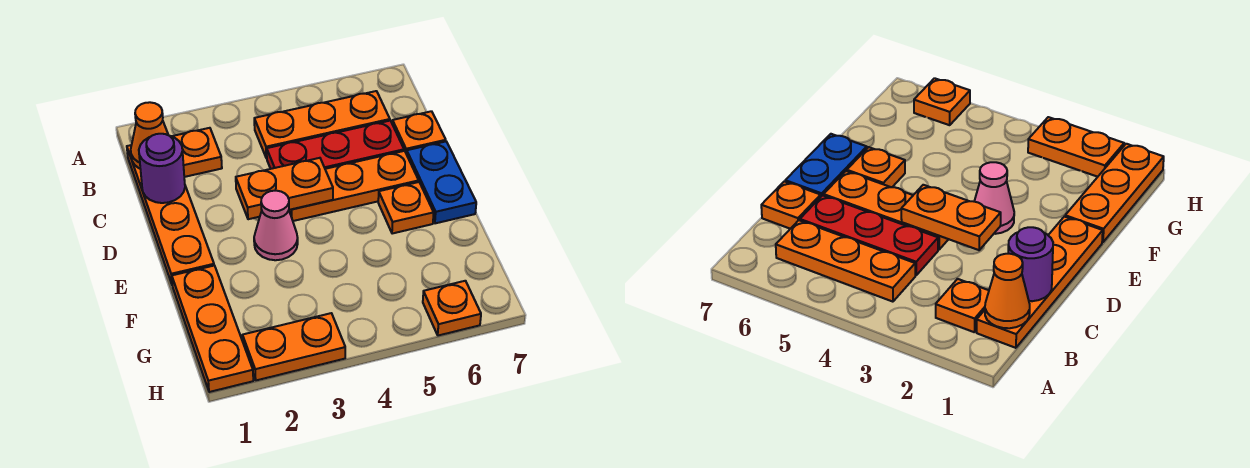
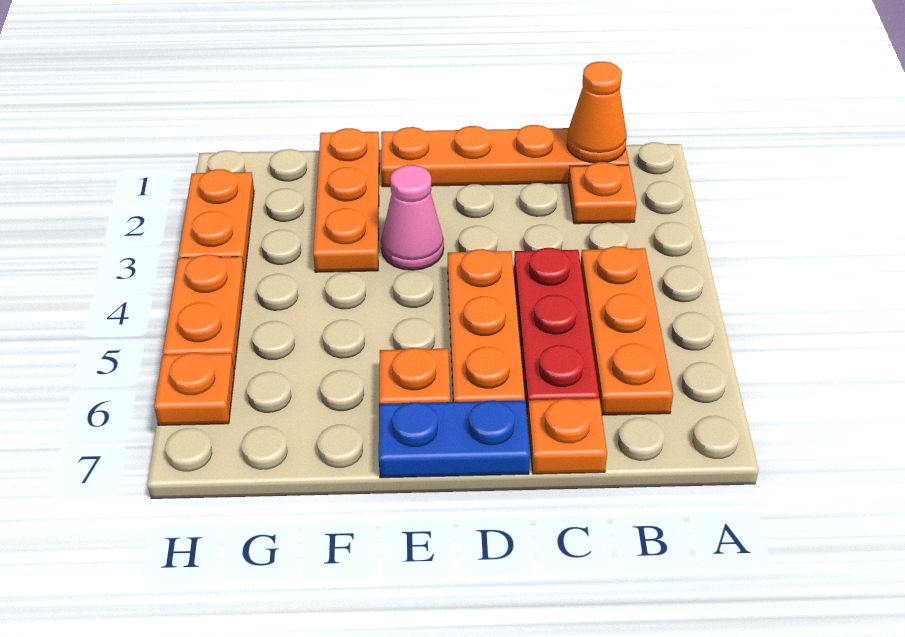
purple round brick C1 level 2 -> none
orange plate D3:D4 level 2 -> orange plate H4:H5 level 1
orange plate F1:H1 level 1 -> orange plate F1:F3 level 1

